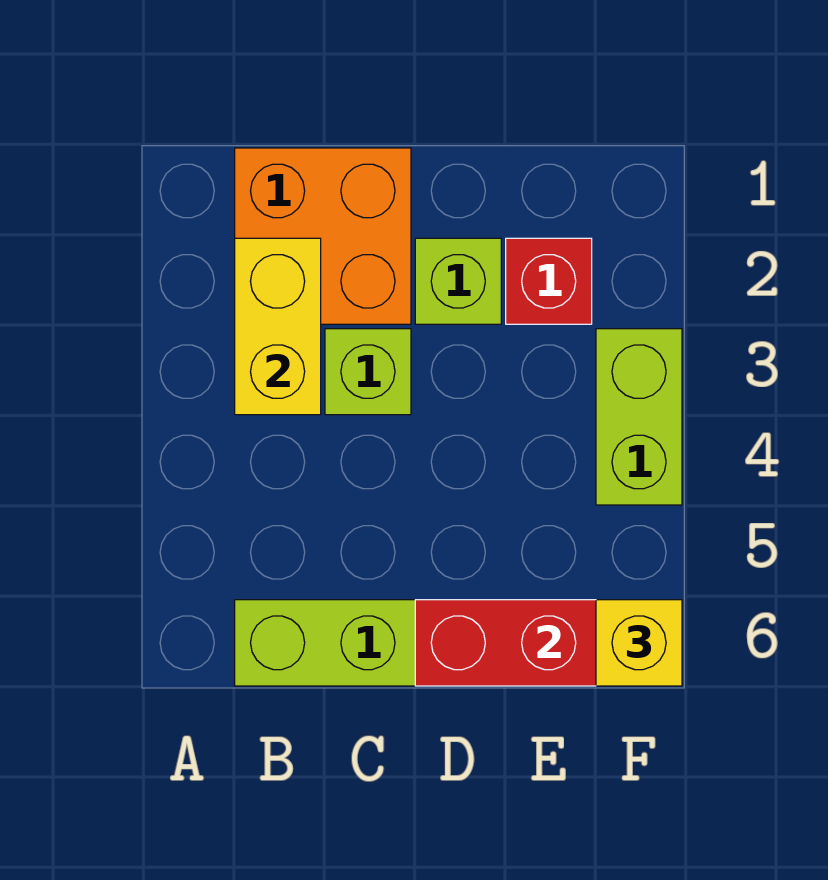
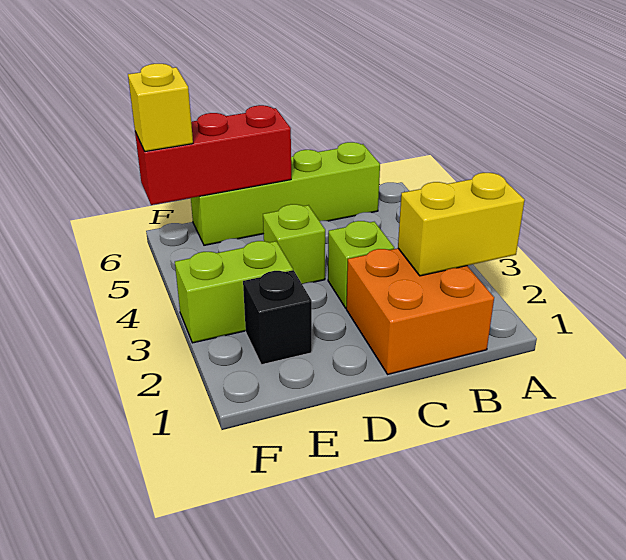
yellow brick B2:B3 level 2 -> yellow brick A2:B2 level 2
lime brick D2 level 1 -> lime brick D4 level 1
red brick E2 level 1 -> black brick E2 level 1
lime brick F3:F4 level 1 -> lime brick E3:F3 level 1

